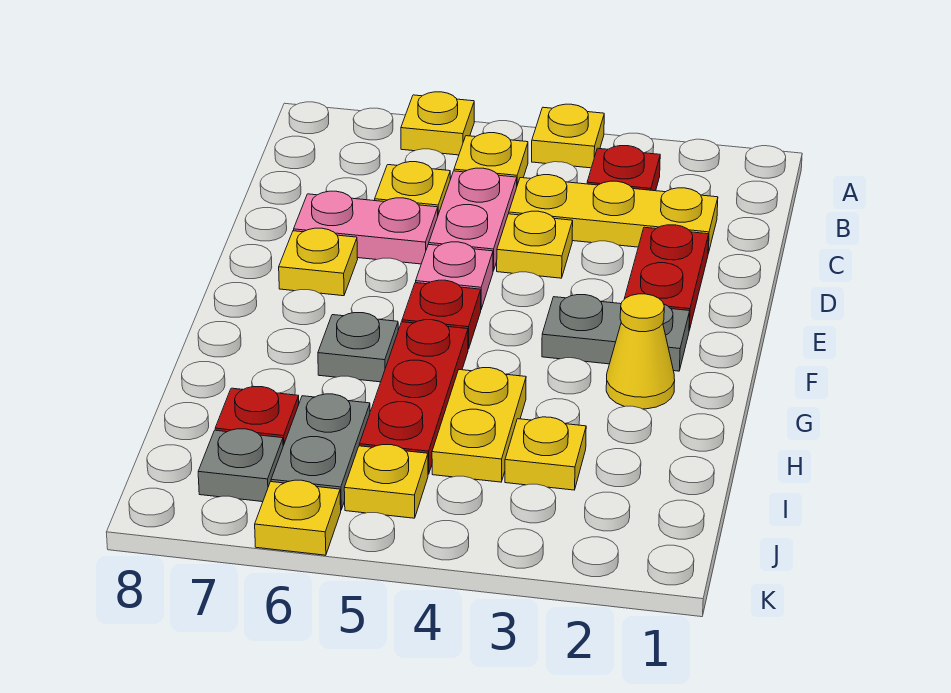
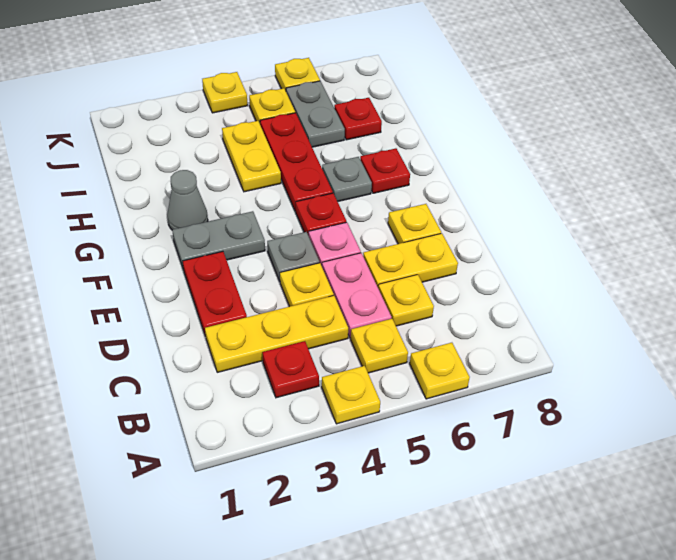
pink plate D6:D7 level 1 -> yellow plate D6:D7 level 1
yellow cone G2 level 1 -> grey cone G2 level 1
none -> red plate G7 level 1
yellow plate I3 level 1 -> yellow plate K4 level 1
grey plate J7 level 1 -> grey plate E4 level 1

